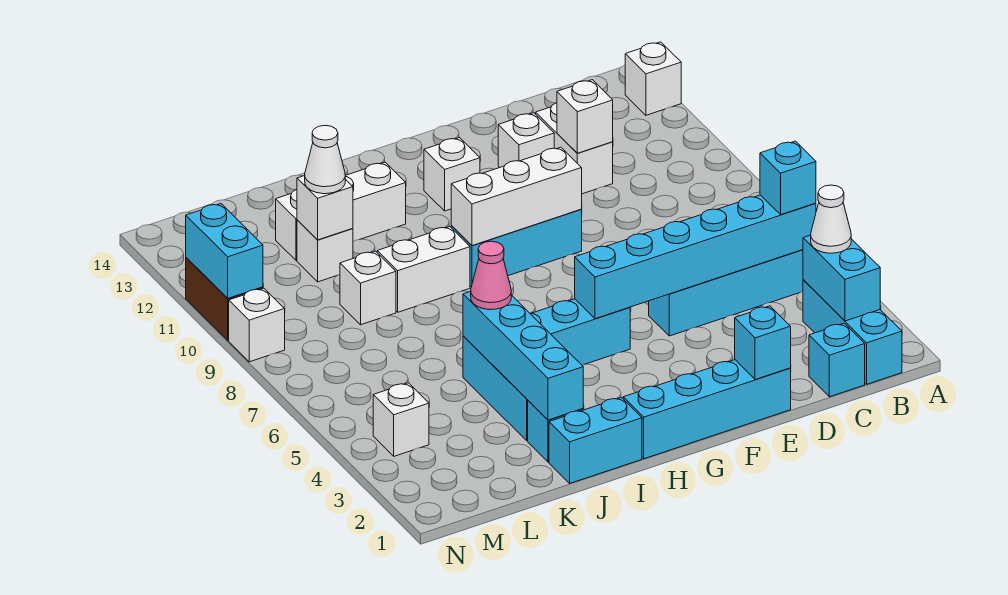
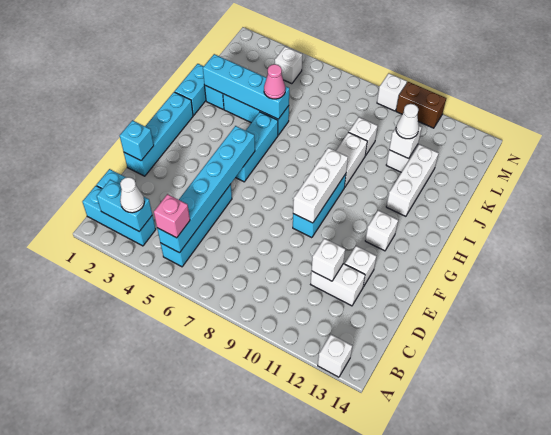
cyan brick B5 level 3 -> pink brick B5 level 3
cyan brick N10:N11 level 2 -> none

